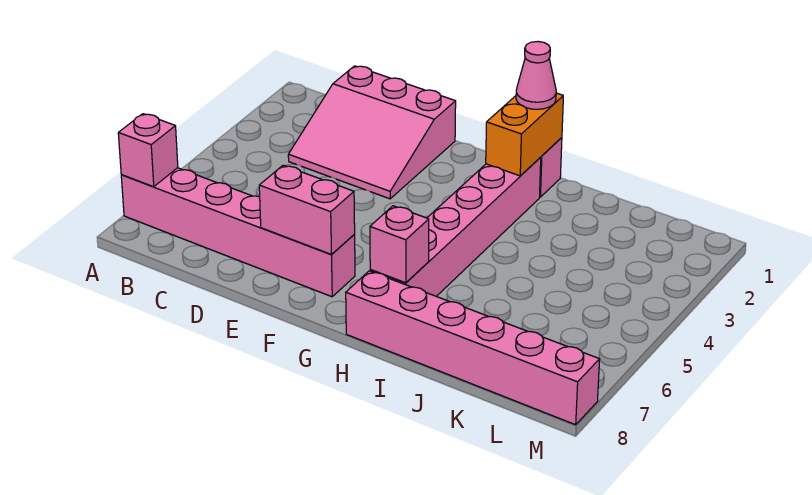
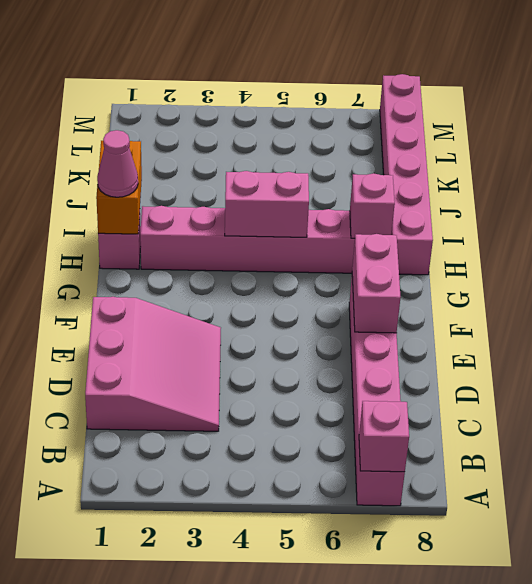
orange brick H1:H2 level 2 -> orange brick H1:I1 level 2
none -> pink brick H4:H5 level 2

